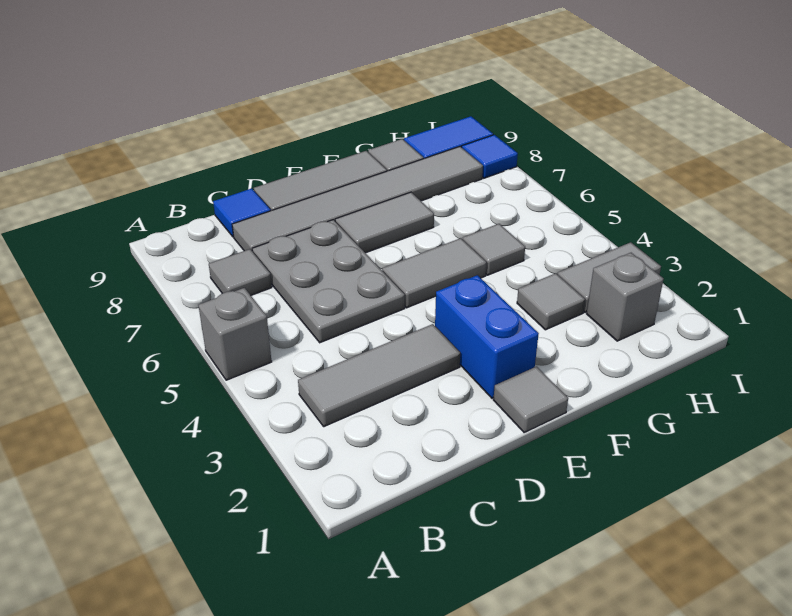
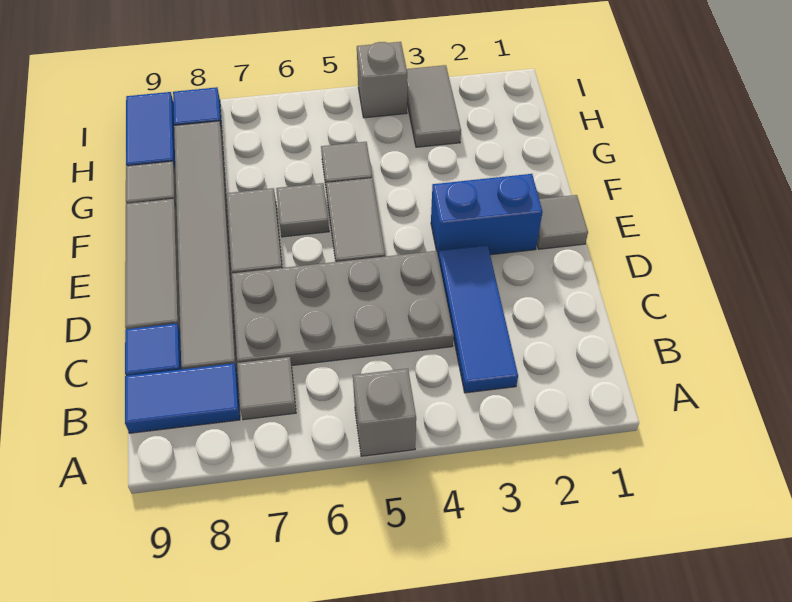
grey tile B3:D3 level 1 -> blue tile B3:D3 level 1
none -> blue tile B8:B9 level 1
grey plate C5:D7 level 1 -> grey plate C4:D7 level 1
grey tile G3 level 1 -> grey tile F6 level 1
grey brick H2 level 1 -> grey brick I4 level 1

